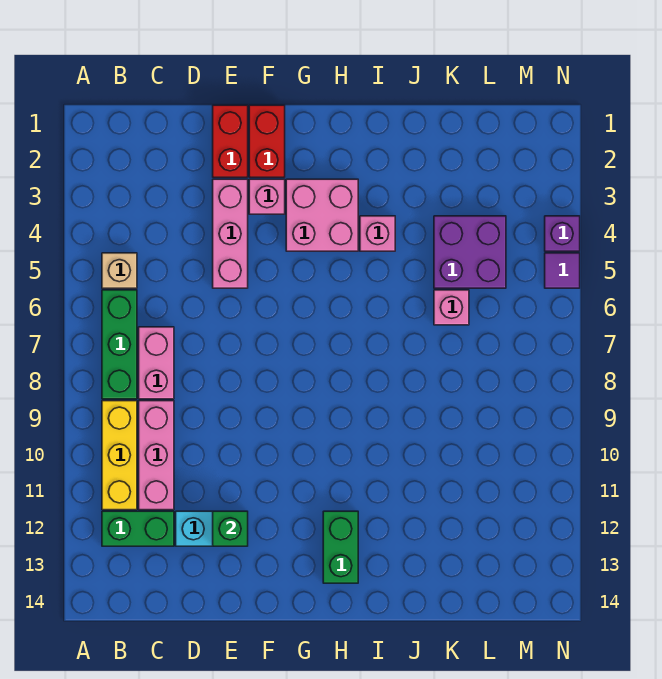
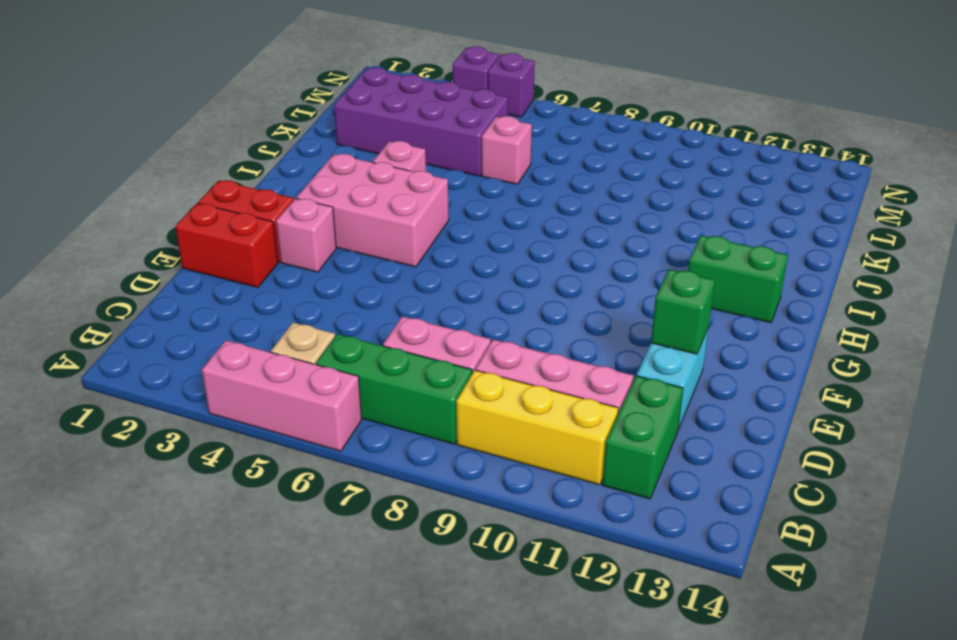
pink brick E3:E5 level 1 -> pink brick A4:A6 level 1
pink brick G3:H4 level 1 -> pink brick G3:H5 level 1
purple brick K4:L5 level 1 -> purple brick K2:L5 level 1
purple tile N5 level 1 -> purple brick N5 level 1

